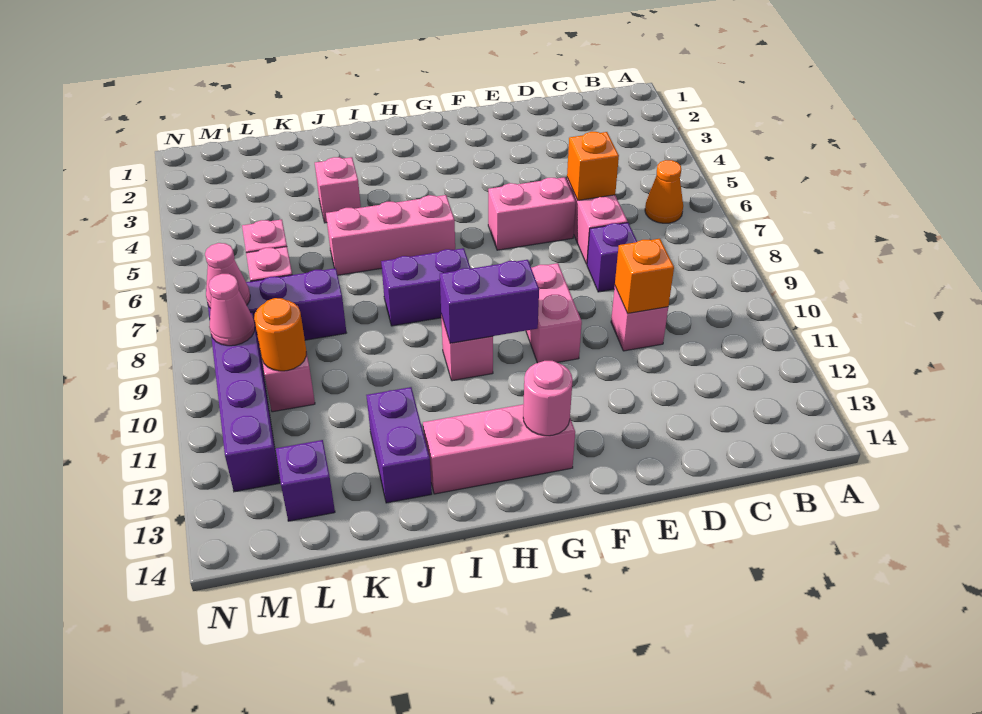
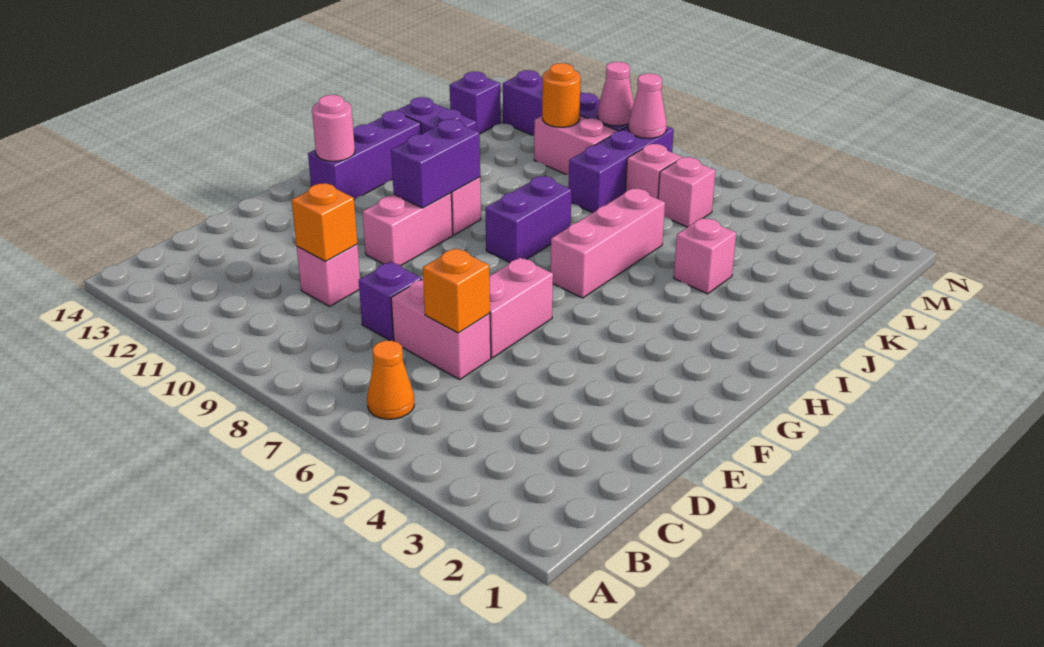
pink brick F9:F10 level 1 -> pink brick F10:G10 level 1
pink brick G13:I13 level 1 -> purple brick G13:I13 level 1

